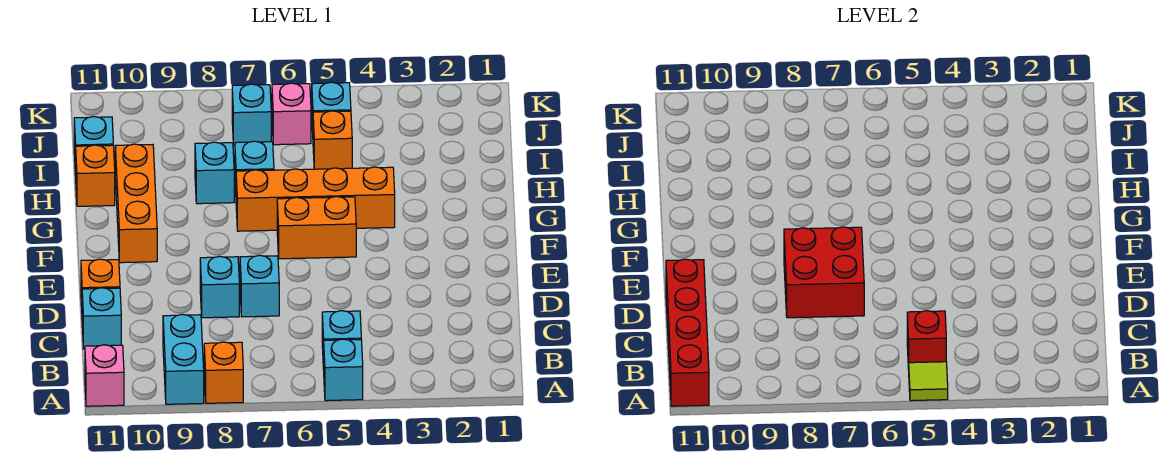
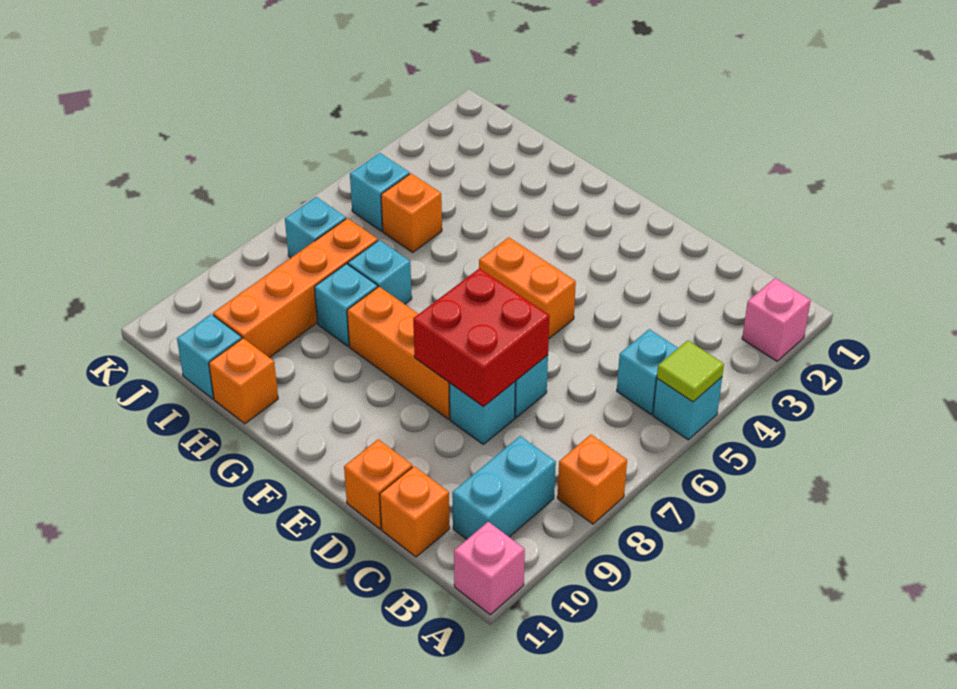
cyan brick A9:B9 level 1 -> cyan brick B9:B10 level 1
red brick A11:D11 level 2 -> none
red brick B5 level 2 -> none
cyan brick C11 level 1 -> orange brick C11 level 1
orange brick F5:F6 level 1 -> orange brick E5:F5 level 1
orange brick F10:H10 level 1 -> orange brick E8:G8 level 1
orange brick G4:G7 level 1 -> orange brick I7:I10 level 1
pink brick J6 level 1 -> pink brick A2 level 1

